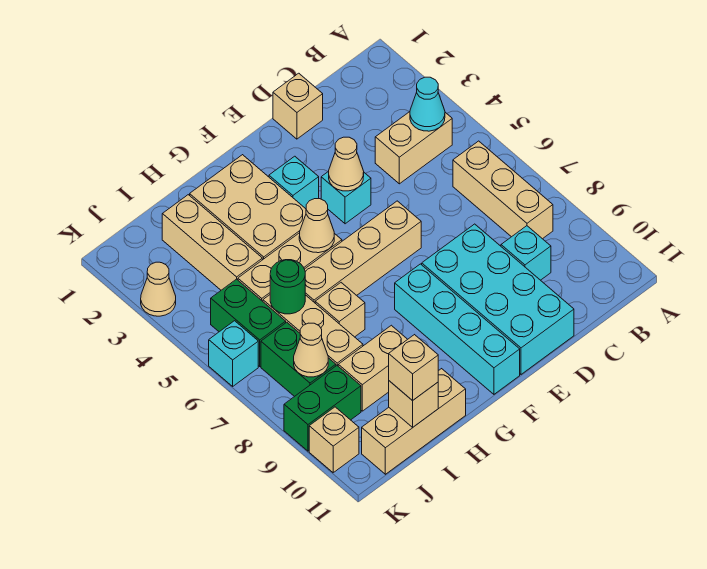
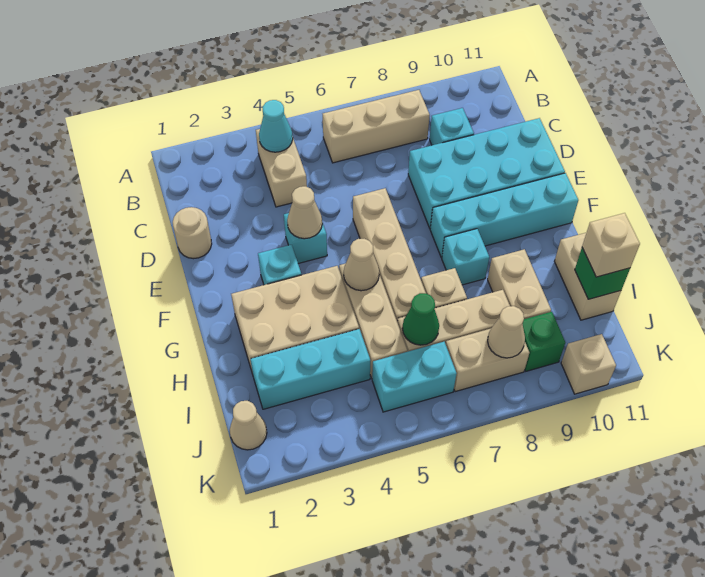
tan brick D1 level 1 -> tan round brick D1 level 1
tan brick H11:J11 level 1 -> tan brick H11:I11 level 1
tan brick I2:I4 level 1 -> cyan brick I2:I4 level 1
green round brick I6 level 2 -> green cone I6 level 2
tan brick I11 level 2 -> green brick I11 level 2
green brick J5:J6 level 1 -> cyan brick J5:J6 level 1
green brick J7:J8 level 1 -> tan brick J7:J8 level 1
green brick J9:K9 level 1 -> green brick J9 level 1
tan cone K3 level 1 -> tan cone J1 level 1
cyan brick K6 level 1 -> cyan brick G8 level 1

